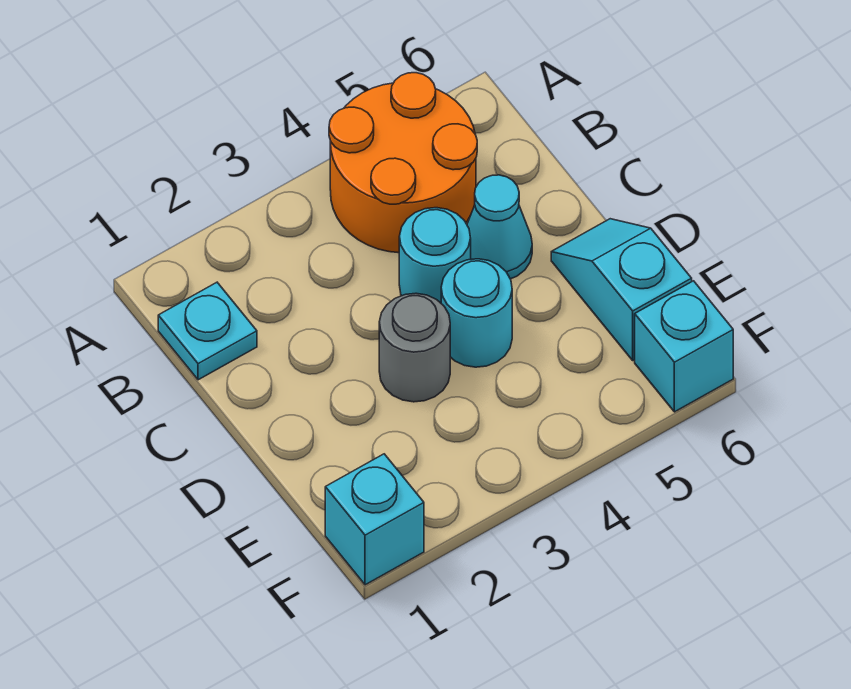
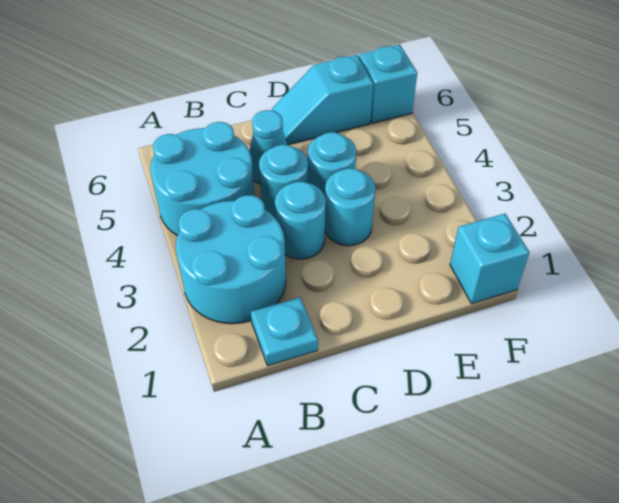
none -> cyan round brick A2:B3 level 1
orange round brick A4:B5 level 1 -> cyan round brick A4:B5 level 1
none -> cyan round brick C3 level 1
grey round brick D3 level 1 -> cyan round brick D3 level 1

